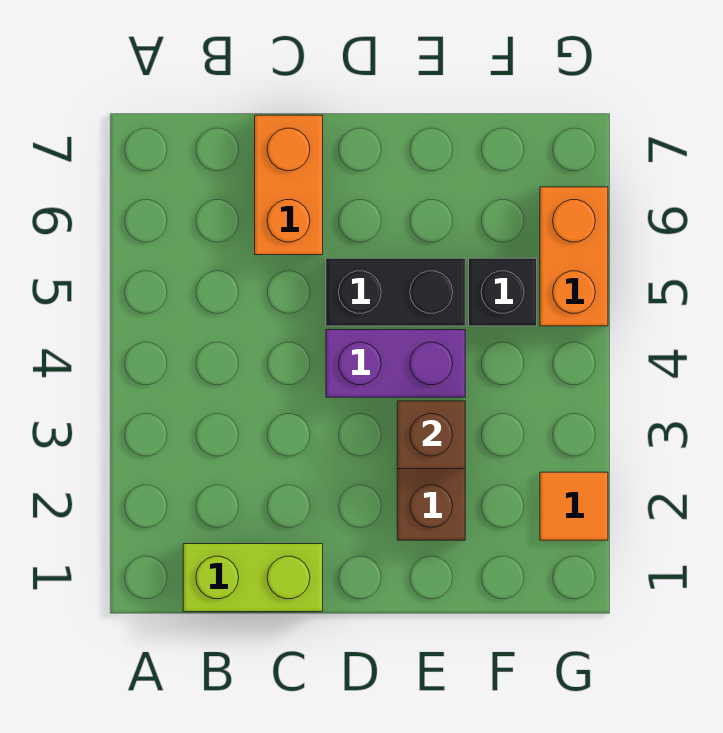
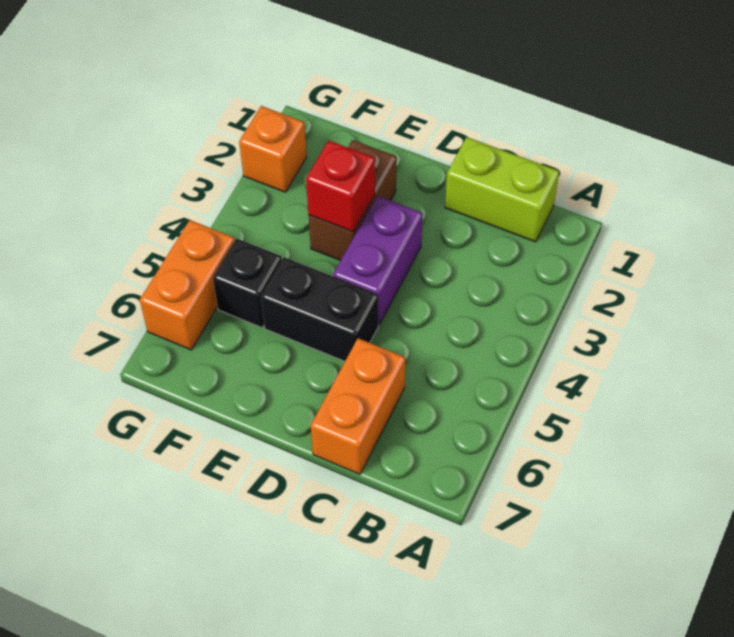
purple brick D4:E4 level 1 -> purple brick D3:D4 level 1
brown brick E3 level 2 -> red brick E3 level 2
orange tile G2 level 1 -> orange brick G2 level 1

